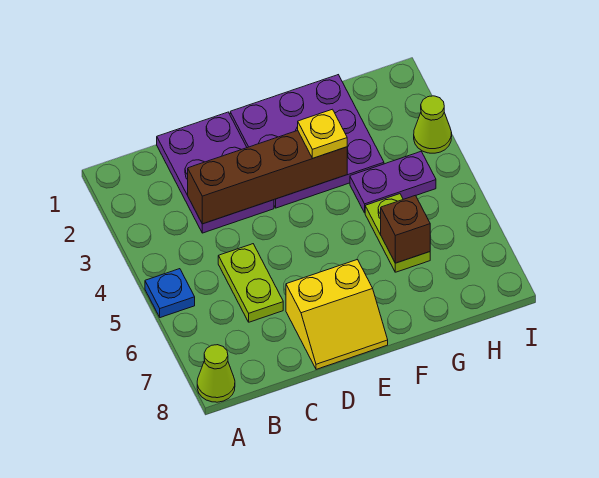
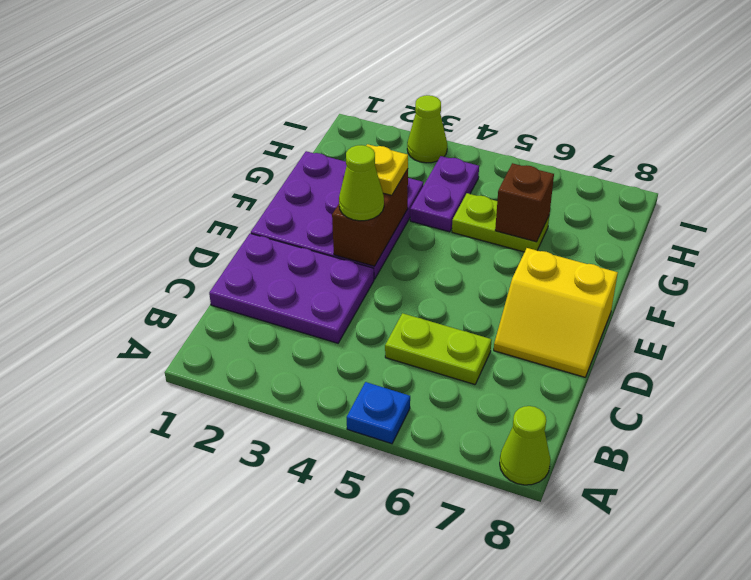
brown brick C3:F3 level 2 -> brown brick E3:F3 level 2
yellow slope D7:E8 level 1 top 7 -> yellow slope D7:E8 level 1 top E
none -> lime cone E3 level 3

